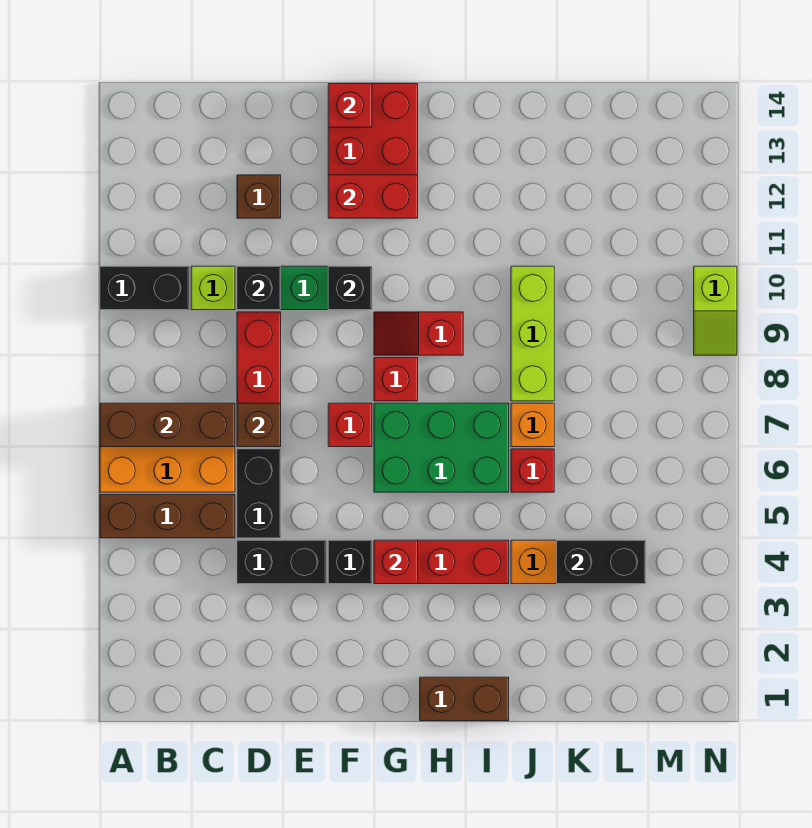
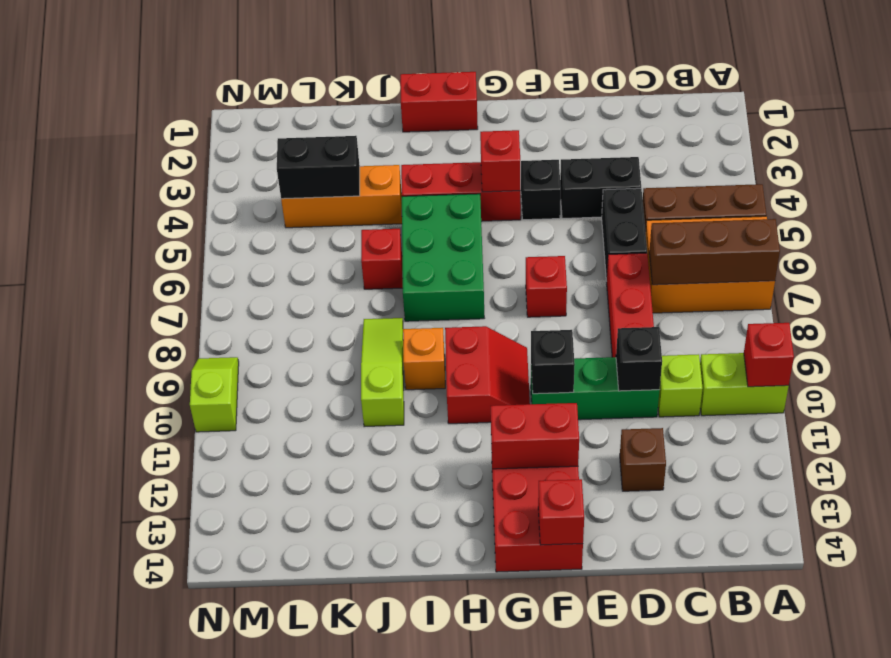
black brick A10:B10 level 1 -> lime brick A10:B10 level 1
brown brick D7 level 2 -> none
green brick G6:I7 level 1 -> green brick H5:I7 level 1
red brick G8 level 1 -> red brick A10 level 2
red slope G9:H9 level 1 top H -> red slope G9:H10 level 1 top H
brown brick H1:I1 level 1 -> red brick H1:I1 level 1
orange brick J7 level 1 -> orange brick I9 level 1
lime brick J8:J10 level 1 -> lime slope J8:J10 level 1 top 10

